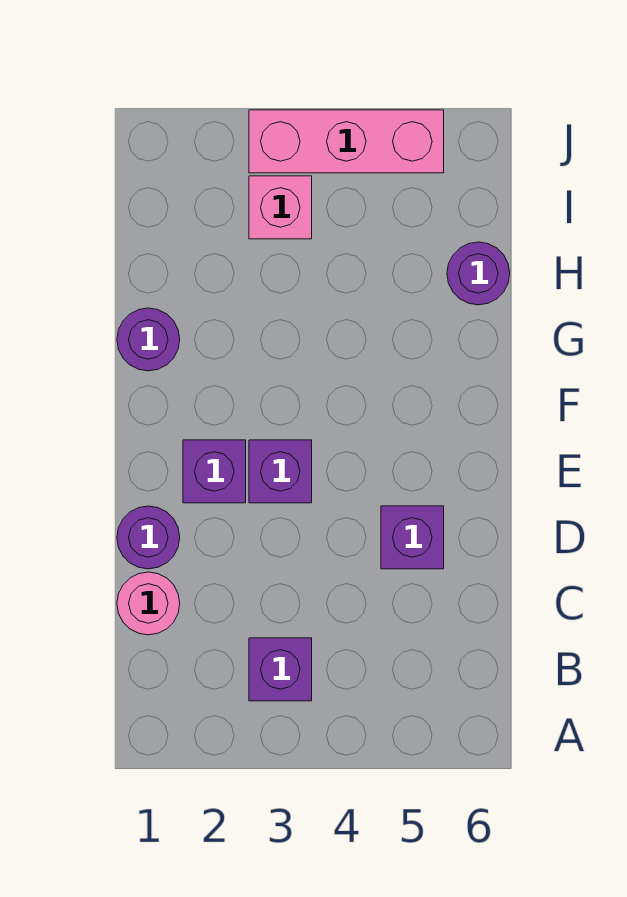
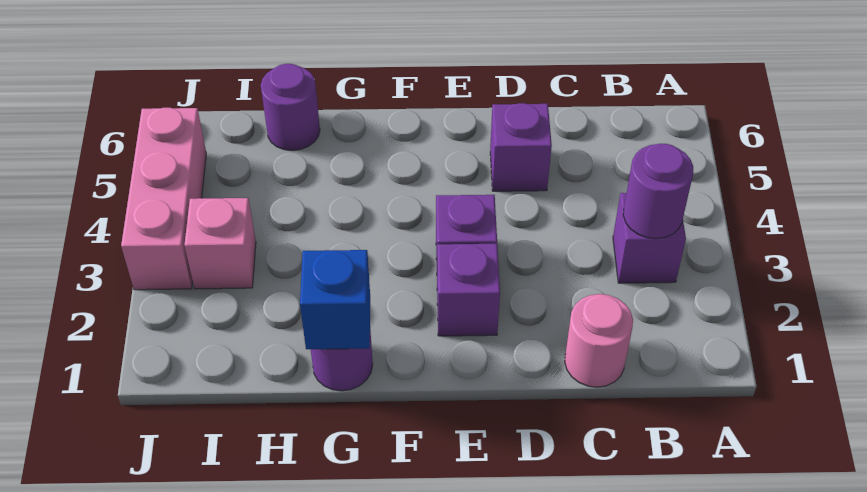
purple round brick D1 level 1 -> purple round brick B3 level 2
none -> blue brick G1 level 2

